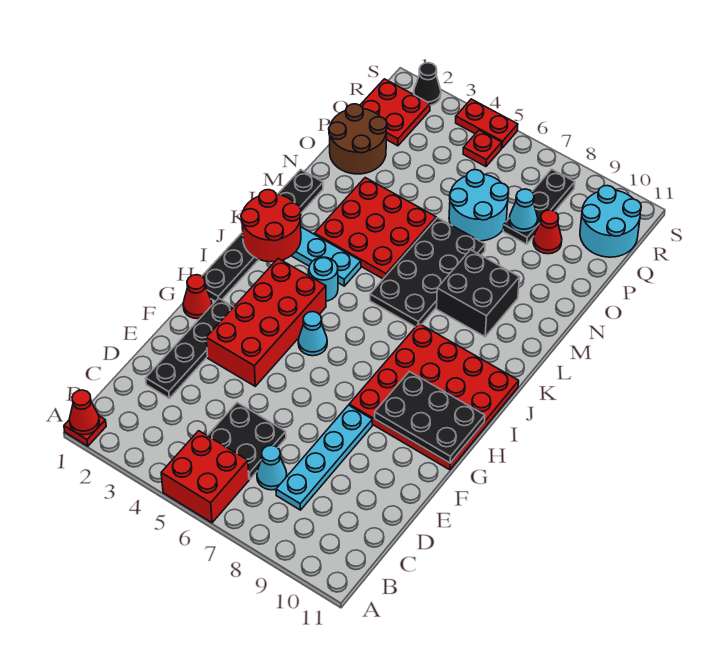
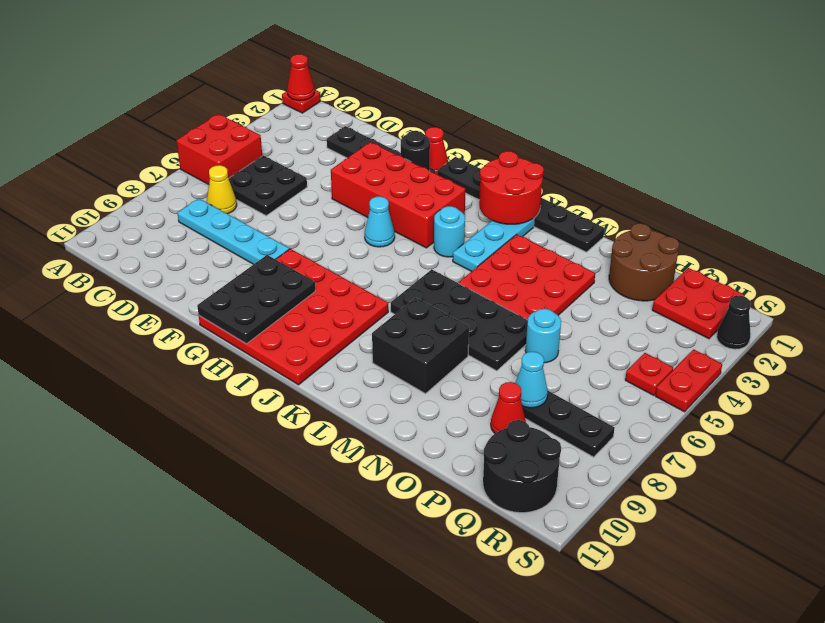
cyan cone C7 level 1 -> yellow cone C7 level 1
none -> black round brick G2 level 2
cyan round brick O6:P7 level 1 -> cyan round brick O6 level 1
cyan round brick Q10:R11 level 1 -> black round brick Q10:R11 level 1

